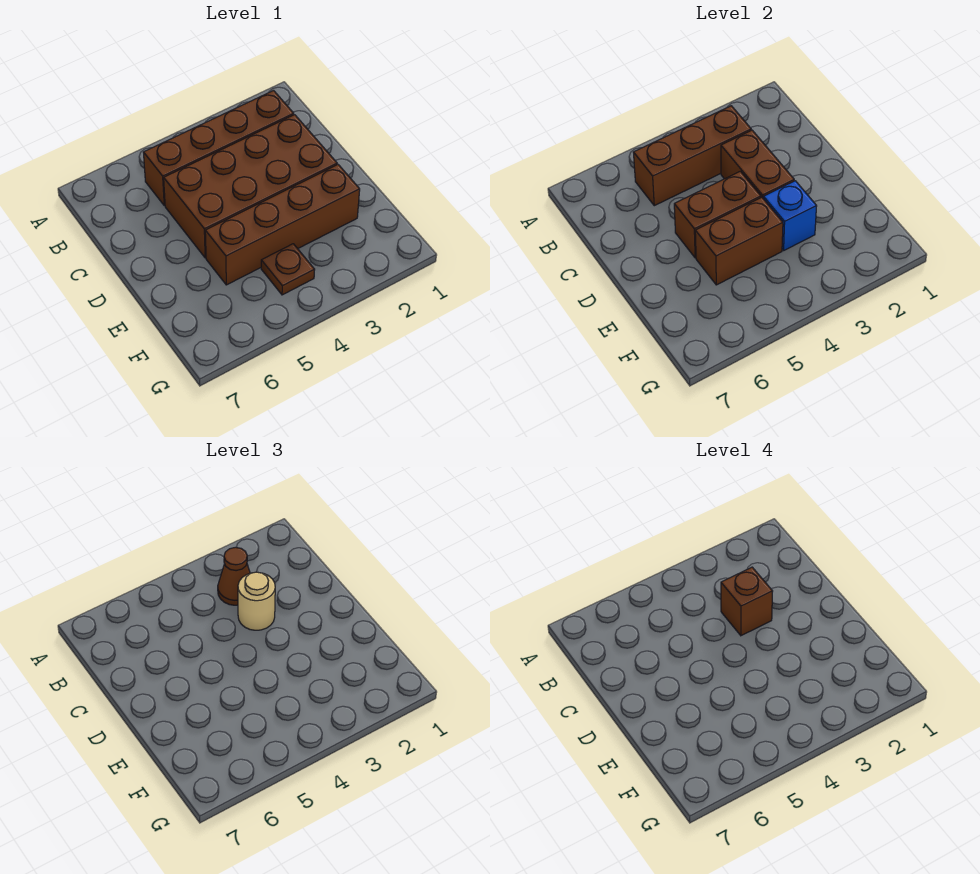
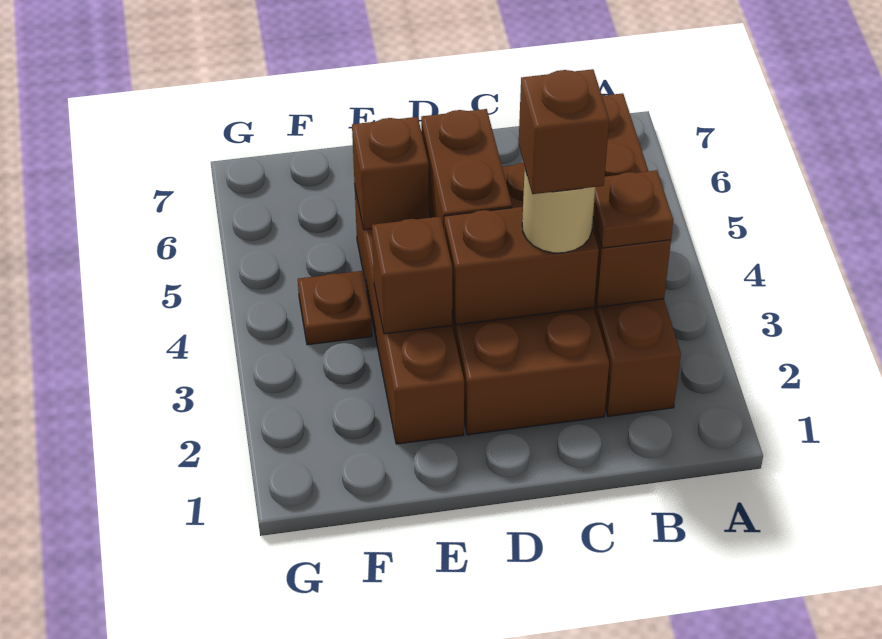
brown cone B3 level 3 -> brown plate B3 level 3
blue brick E3 level 2 -> brown brick E3 level 2
brown brick E4:E5 level 2 -> brown brick E5 level 2

